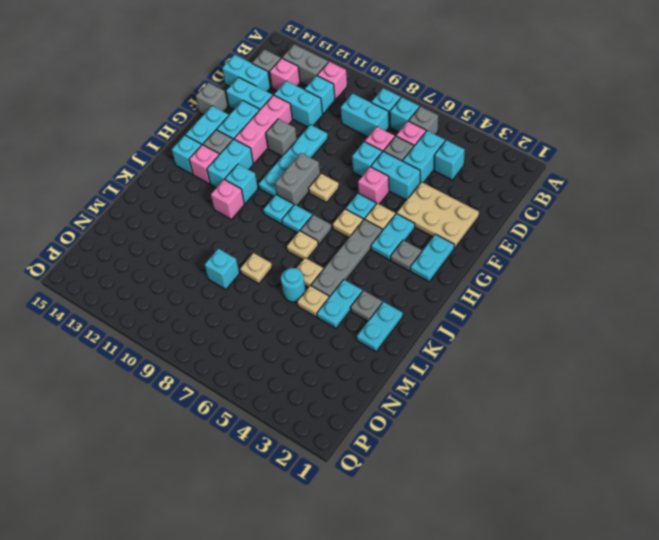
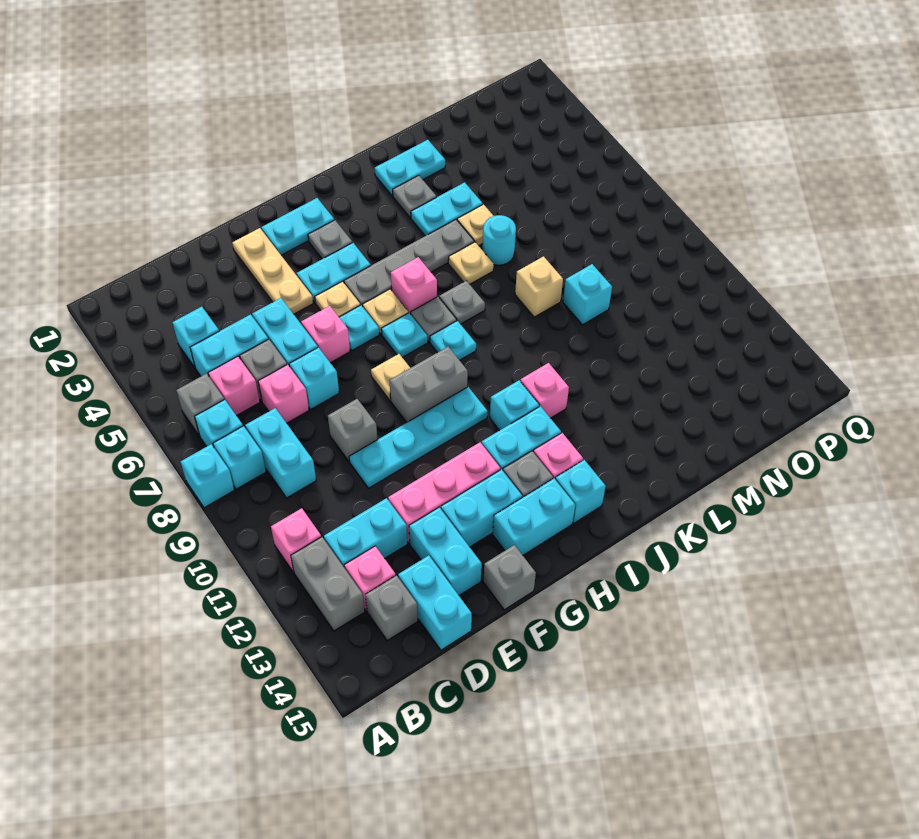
cyan brick C11 level 1 -> cyan brick A8 level 1
cyan brick D11:D12 level 1 -> cyan brick C12:D12 level 1
tan plate E2:F4 level 1 -> tan plate F2:F4 level 1
grey brick F11 level 1 -> grey brick E9 level 1
none -> pink brick I6 level 1
cyan plate I9 level 1 -> cyan plate H7 level 1
tan plate J7 level 1 -> grey plate J7 level 1
tan plate L8 level 1 -> tan brick L8 level 1

